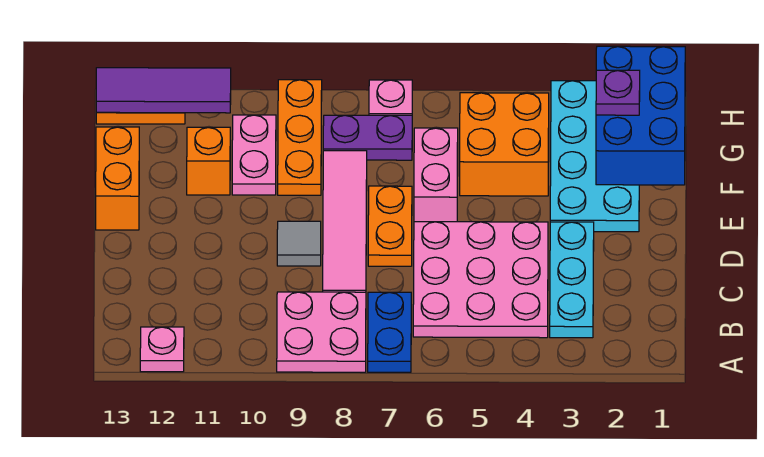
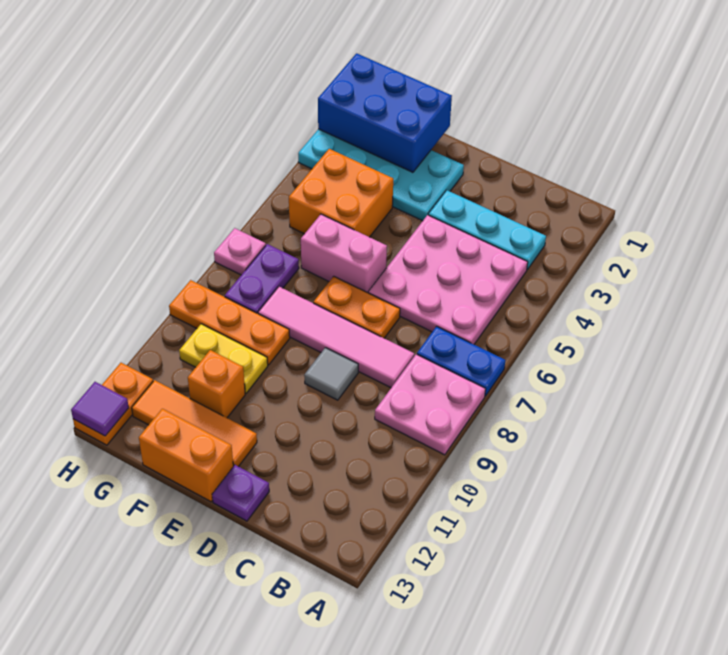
pink plate A12 level 1 -> none
none -> orange tile E12:G12 level 1
pink plate F10:G10 level 1 -> yellow plate F10:G10 level 1
purple plate G2 level 3 -> purple plate D13 level 1
purple tile H11:H13 level 2 -> purple tile H13 level 2

